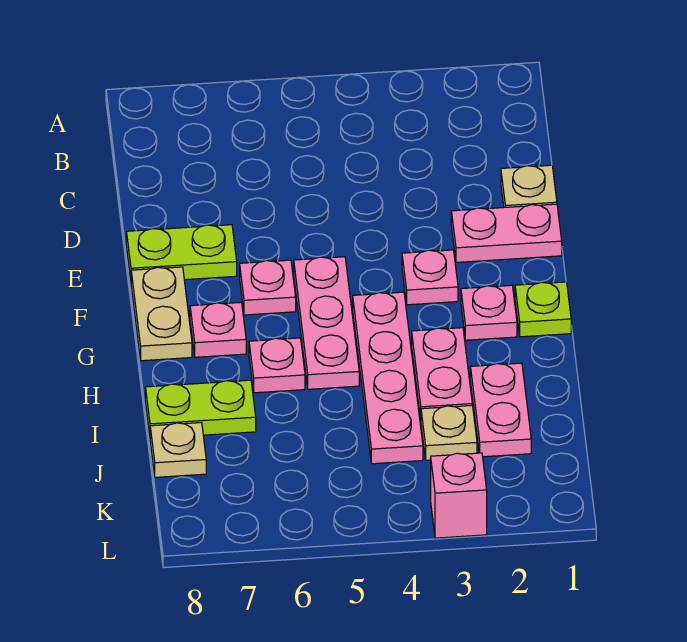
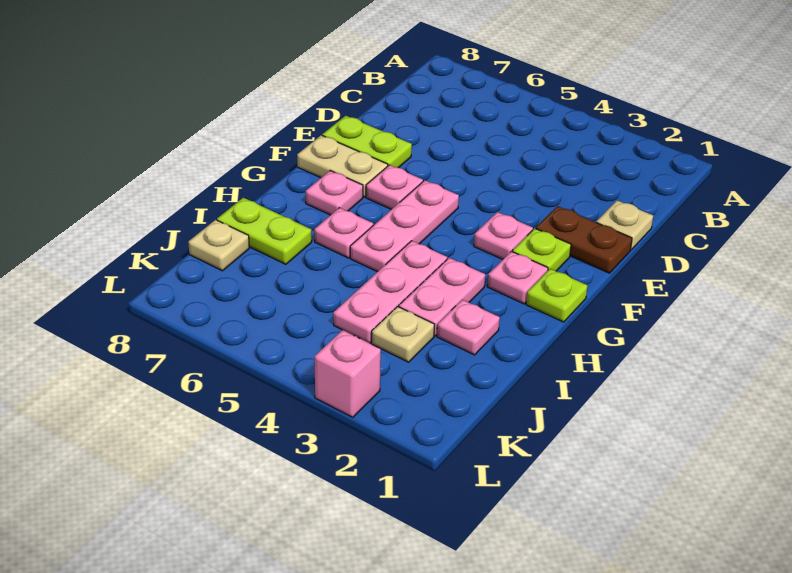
pink plate E1:E2 level 1 -> brown plate E1:E2 level 1
none -> lime plate F2 level 1
tan plate F8:G8 level 1 -> tan plate F7:F8 level 1
pink plate G4:J4 level 1 -> pink plate H4:J4 level 1
pink plate I2:J2 level 1 -> pink plate I2 level 1

